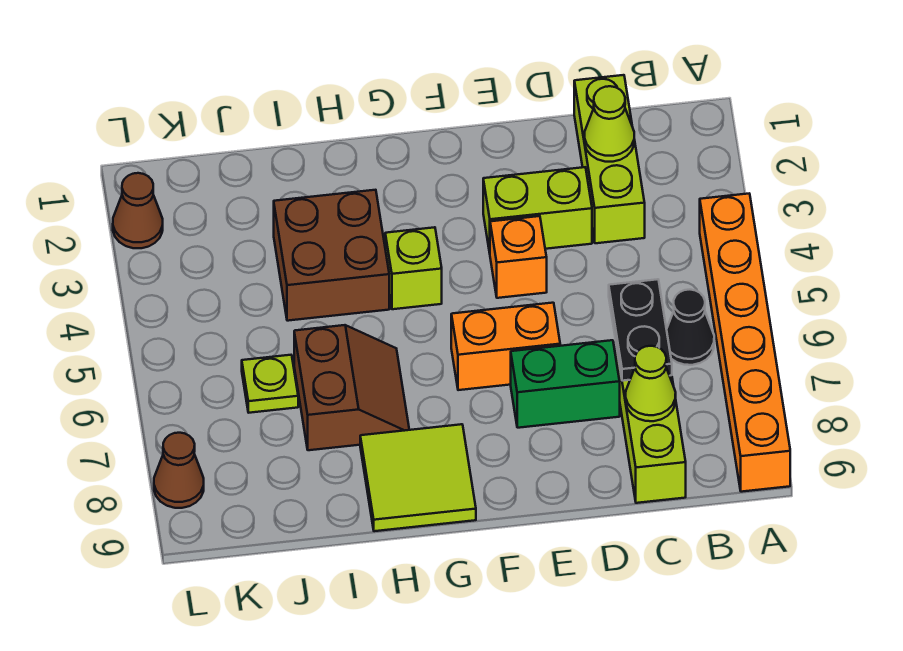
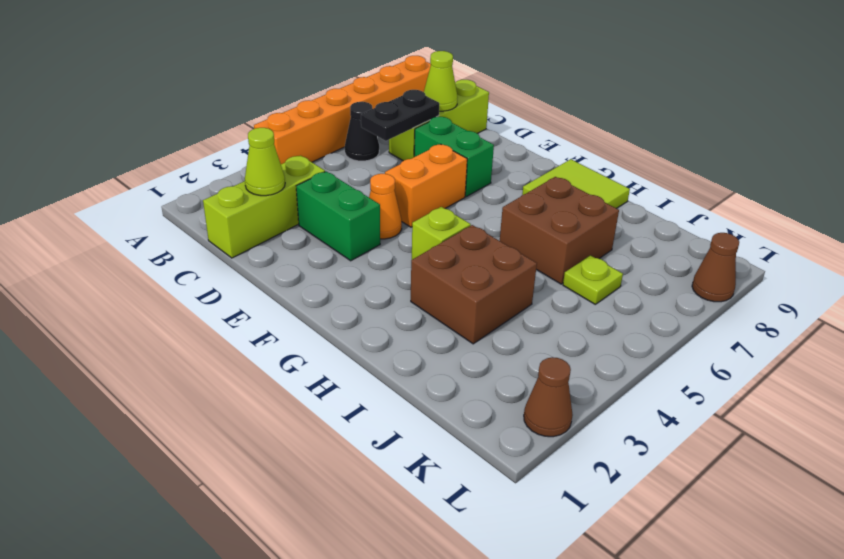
lime brick D3:E3 level 1 -> green brick D3:E3 level 1
orange brick E4 level 1 -> orange cone E4 level 1
orange brick E6:F6 level 1 -> orange brick E5:E6 level 1
brown slope H6:I7 level 1 top I -> brown brick H6:I7 level 1

